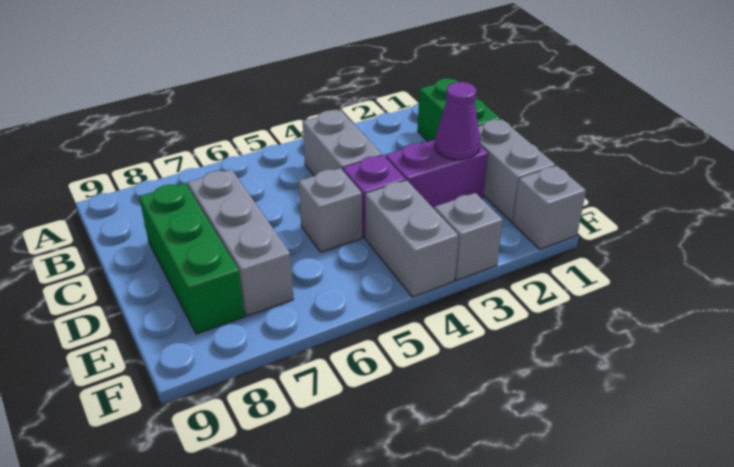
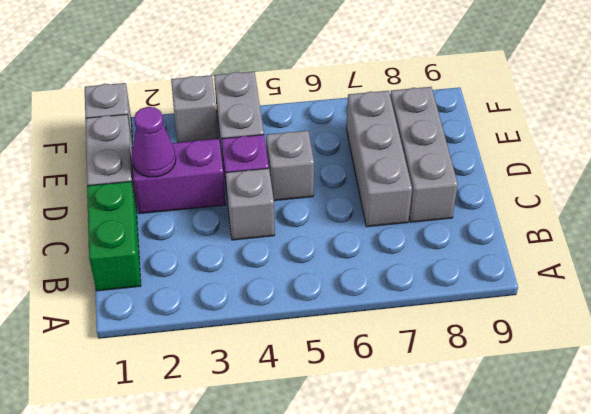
grey brick B4:C4 level 1 -> grey brick C4 level 1
green brick C8:E8 level 1 -> grey brick C8:E8 level 1

